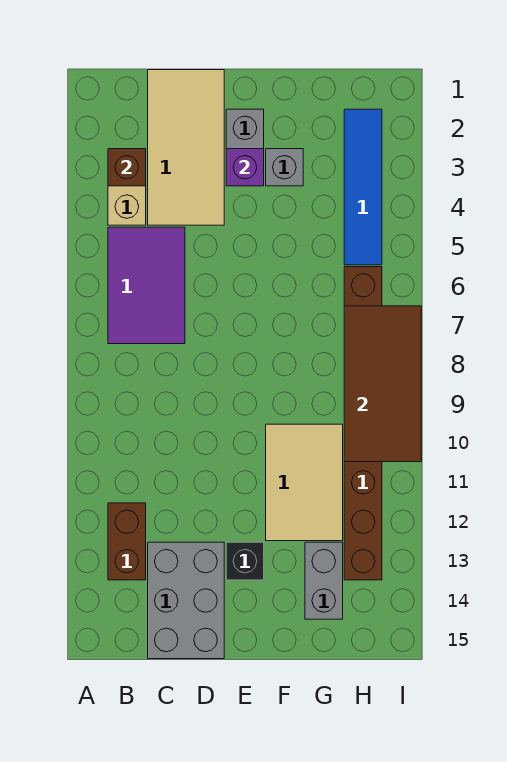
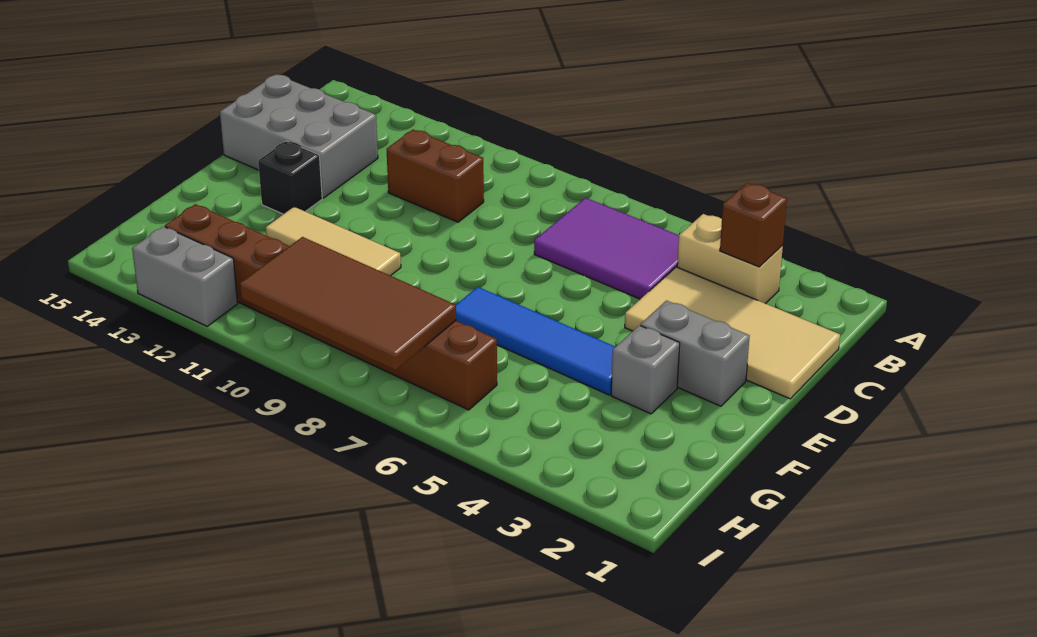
brown brick B12:B13 level 1 -> brown brick C10:C11 level 1
purple brick E3 level 2 -> none
tan tile F10:G12 level 1 -> tan tile F10:F12 level 1
grey brick G13:G14 level 1 -> grey brick I12:I13 level 1
blue tile H2:H5 level 1 -> blue tile F4:F7 level 1

